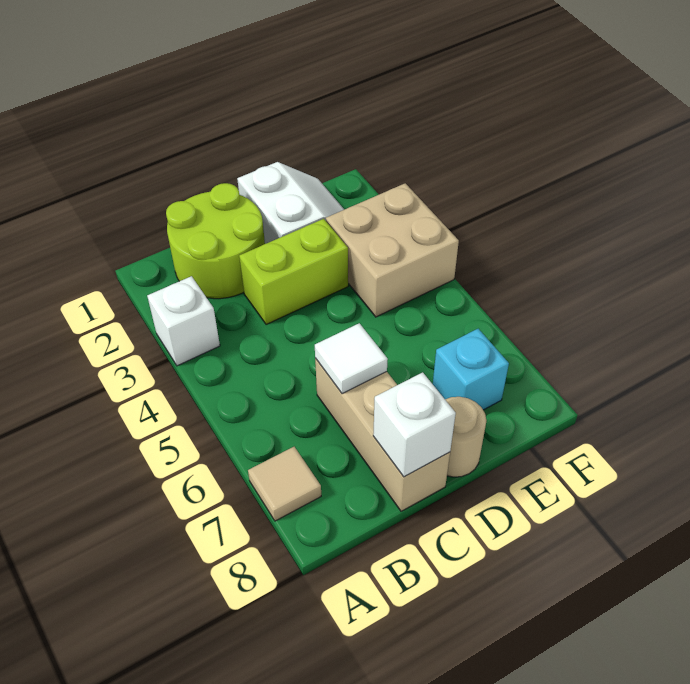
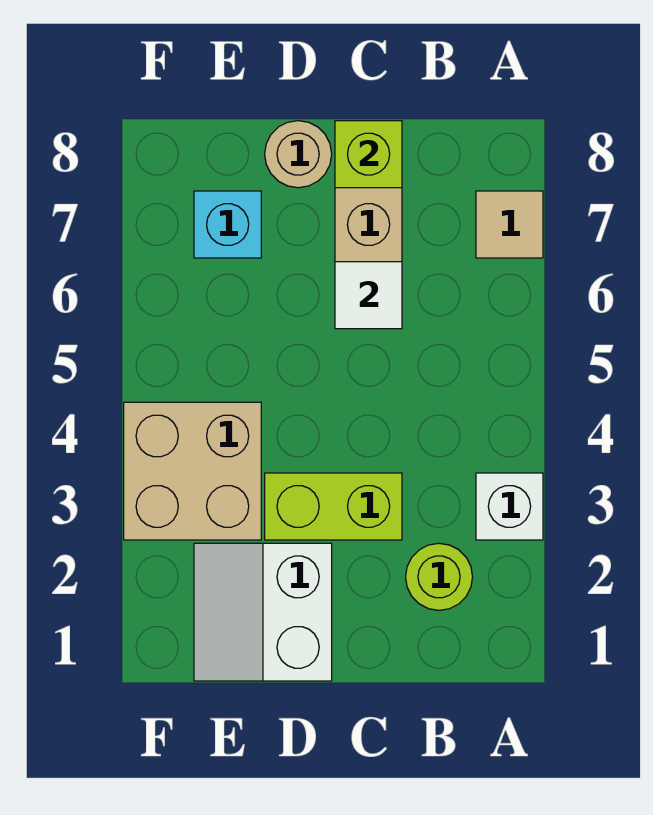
lime round brick B1:C2 level 1 -> lime round brick B2 level 1
white brick C8 level 2 -> lime brick C8 level 2

